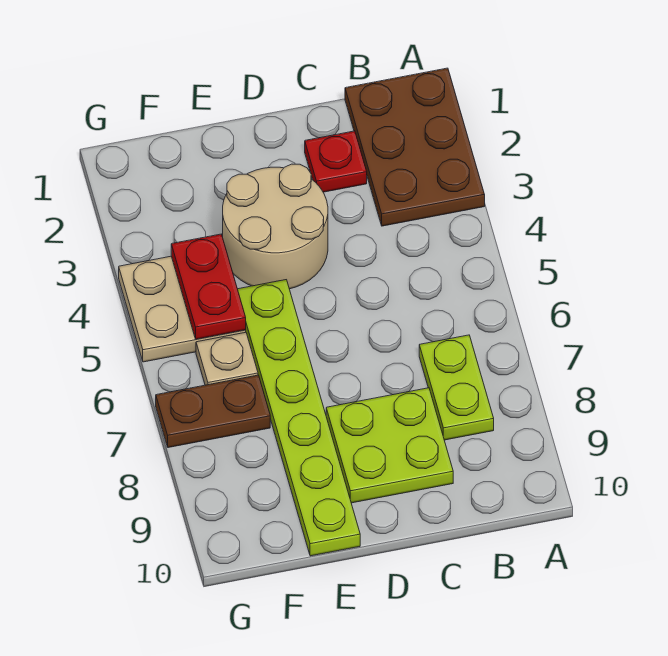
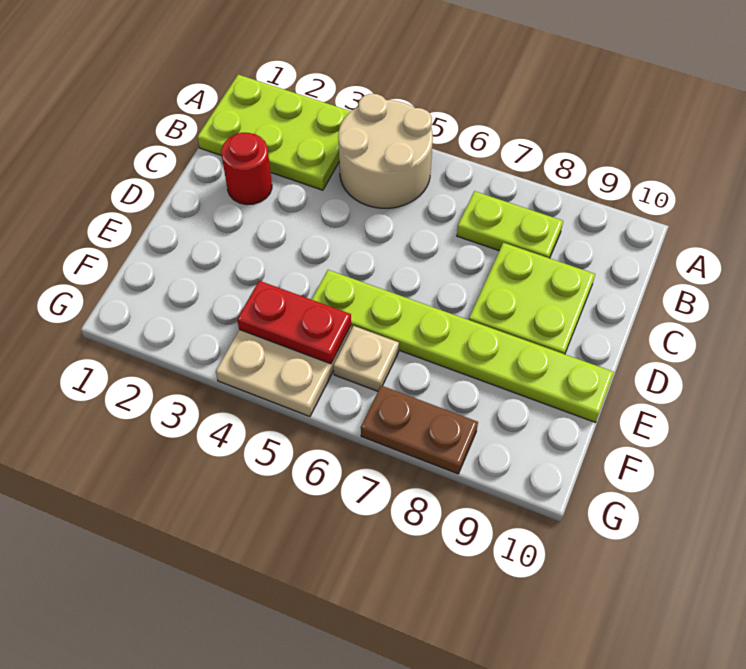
brown plate A1:B3 level 1 -> lime plate A1:B3 level 1
red plate C2 level 1 -> red round brick C2 level 1
tan round brick D3:E4 level 1 -> tan round brick A4:B5 level 1
brown plate F7:G7 level 1 -> brown plate G7:G8 level 1

